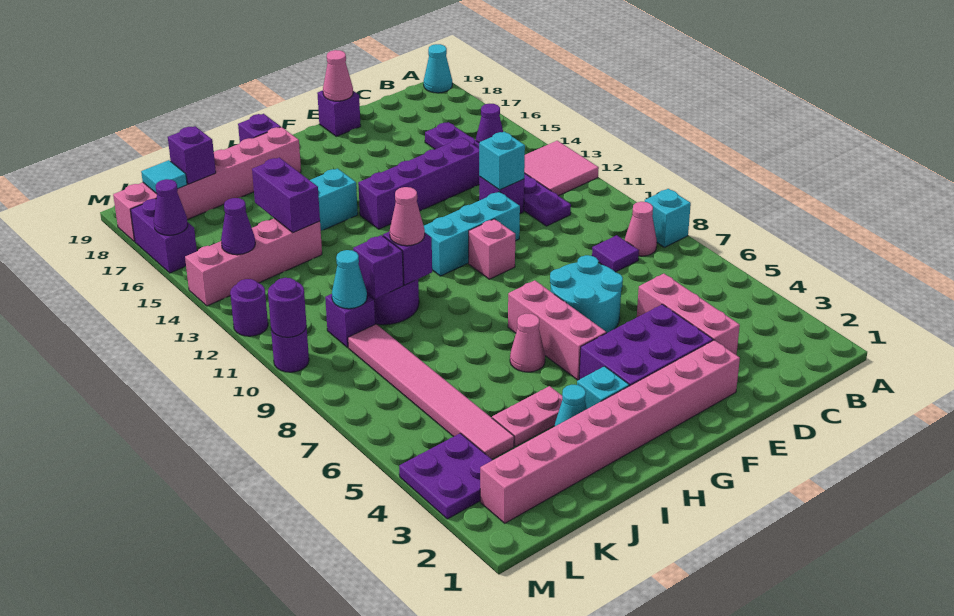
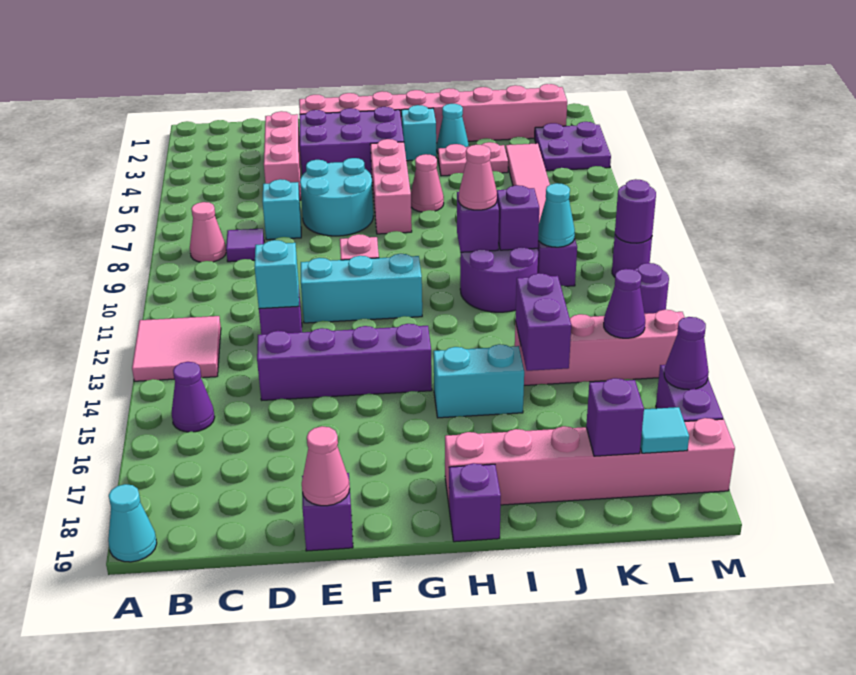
cyan brick A8 level 1 -> cyan brick D7 level 1
purple plate C11:C16 level 1 -> none

